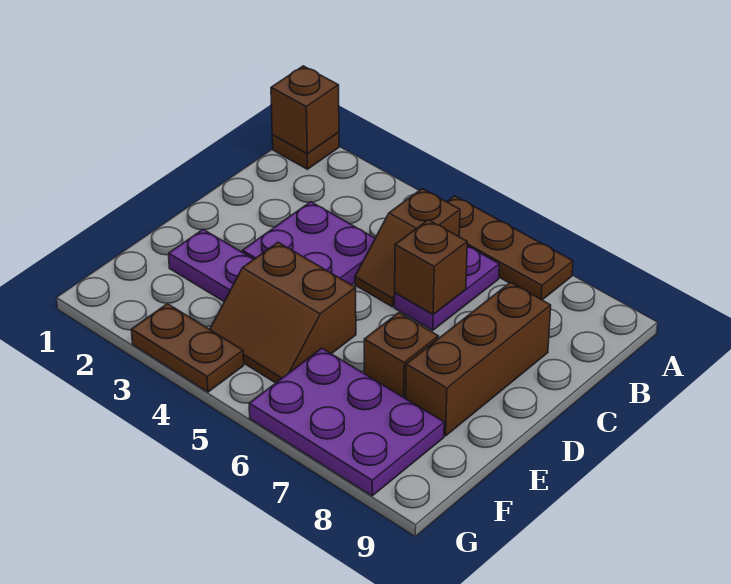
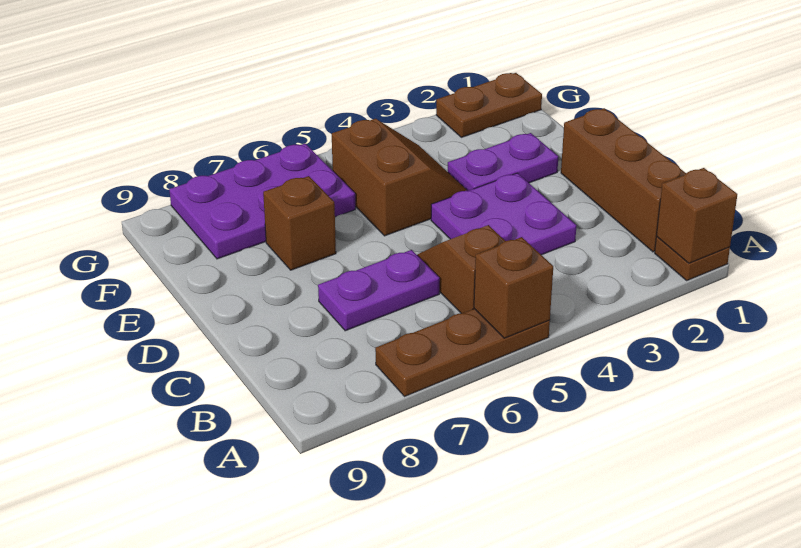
purple plate B6:C6 level 1 -> purple plate C6:C7 level 1
brown brick C6 level 2 -> brown brick A5 level 2
brown brick C8:E8 level 1 -> brown brick B1:D1 level 1
brown slope E4:F5 level 1 top E -> brown slope E4:F5 level 1 top 5
brown plate G3:G4 level 1 -> brown plate G1:G2 level 1

